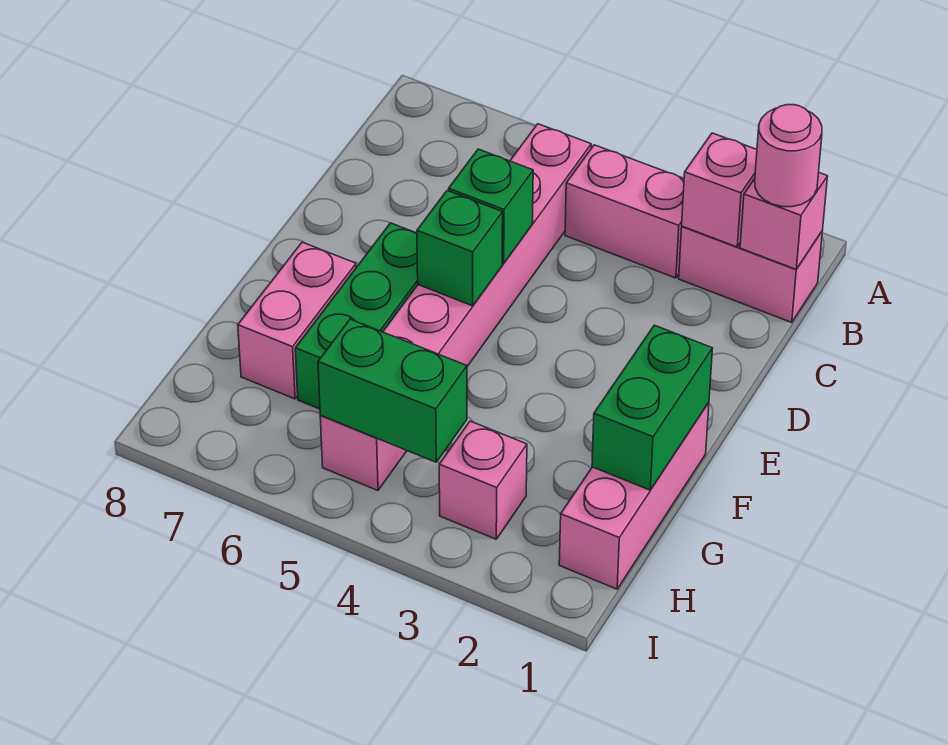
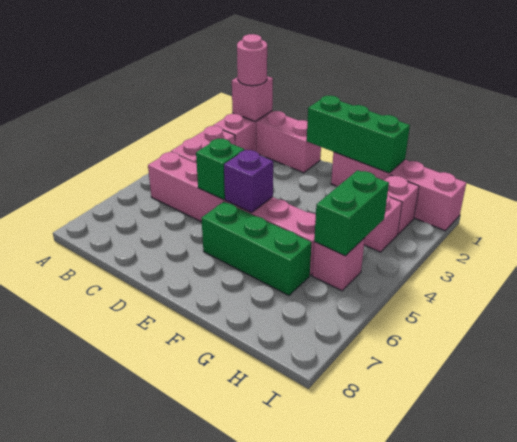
pink brick B2 level 2 -> pink brick H2 level 1
green brick E5 level 2 -> purple brick E5 level 2
pink brick F1:H1 level 1 -> pink brick F1:I1 level 1
green brick F1:G1 level 2 -> green brick E1:G1 level 2
pink brick F7:G7 level 1 -> pink brick C1:D1 level 1

